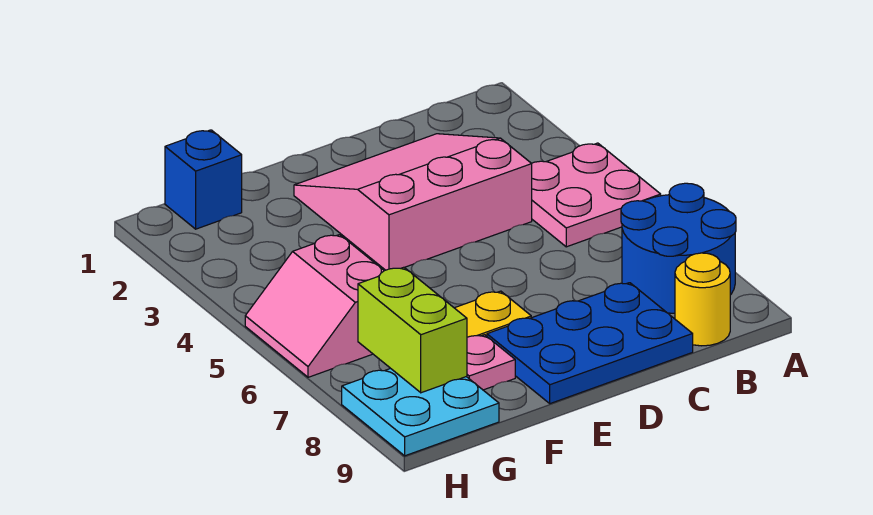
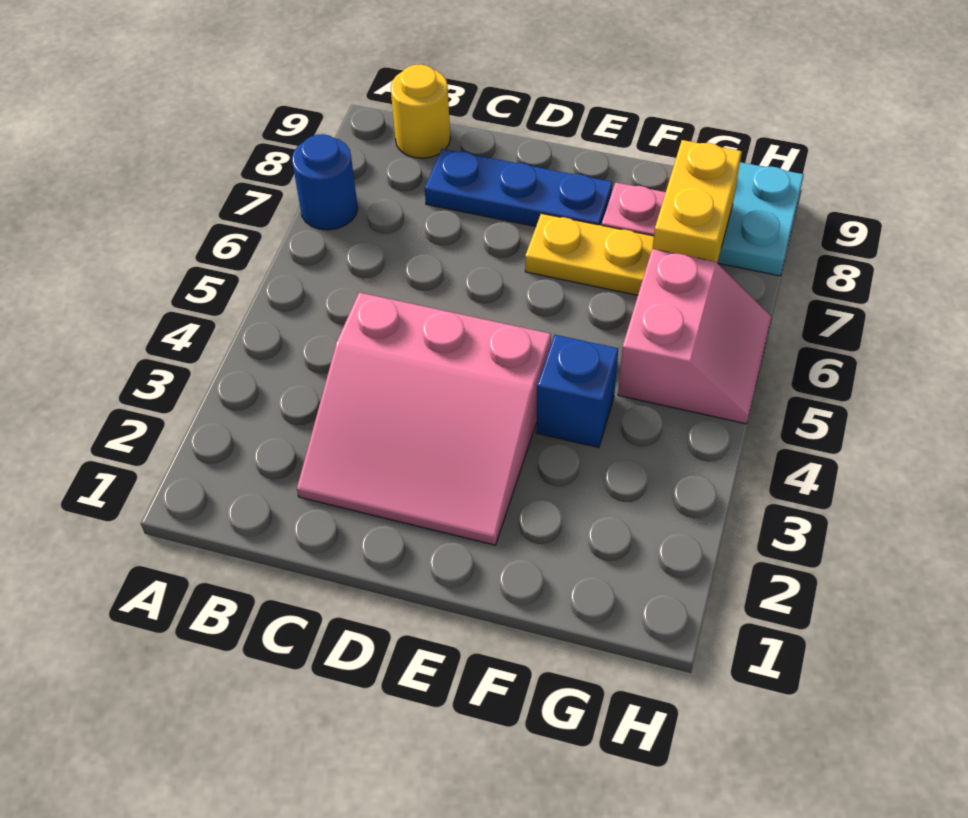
pink plate A4:B5 level 1 -> none
blue round brick A7:B8 level 1 -> blue round brick A7 level 1
blue plate C8:E9 level 1 -> blue plate C8:E8 level 1
blue brick G1 level 1 -> blue brick F4 level 1
lime brick G7:G8 level 2 -> yellow brick G7:G8 level 2

